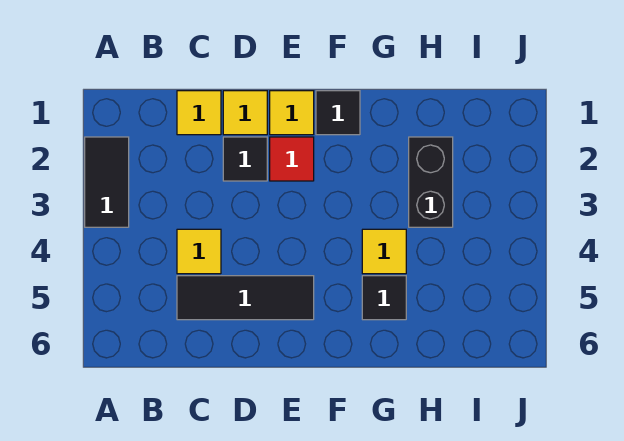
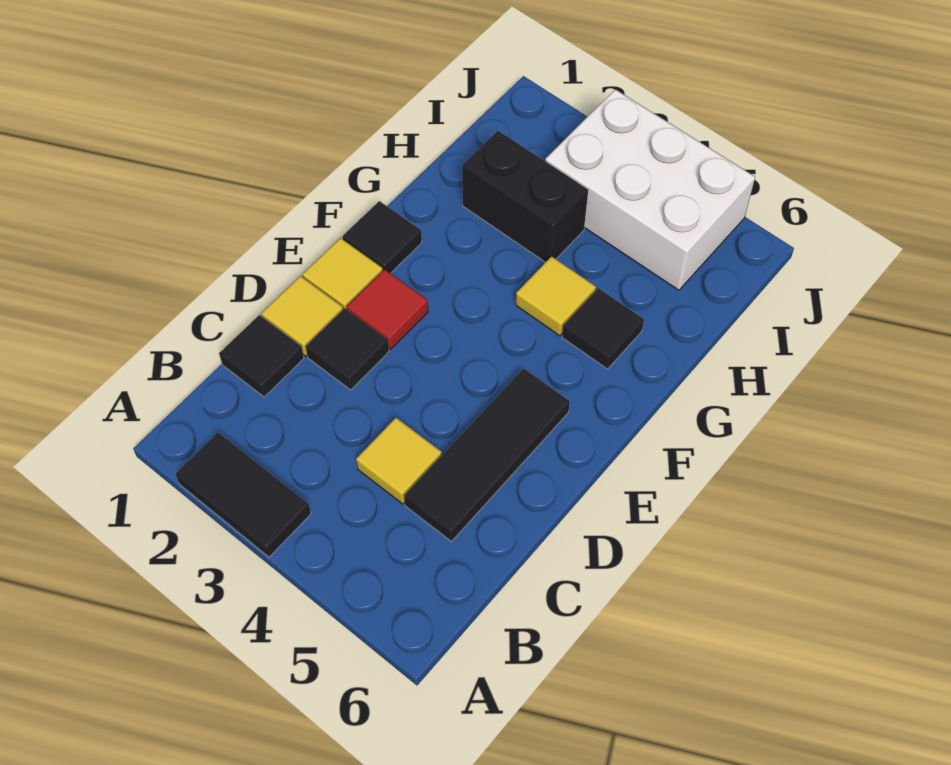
yellow tile C1 level 1 -> black tile C1 level 1
none -> white brick I3:J5 level 1

